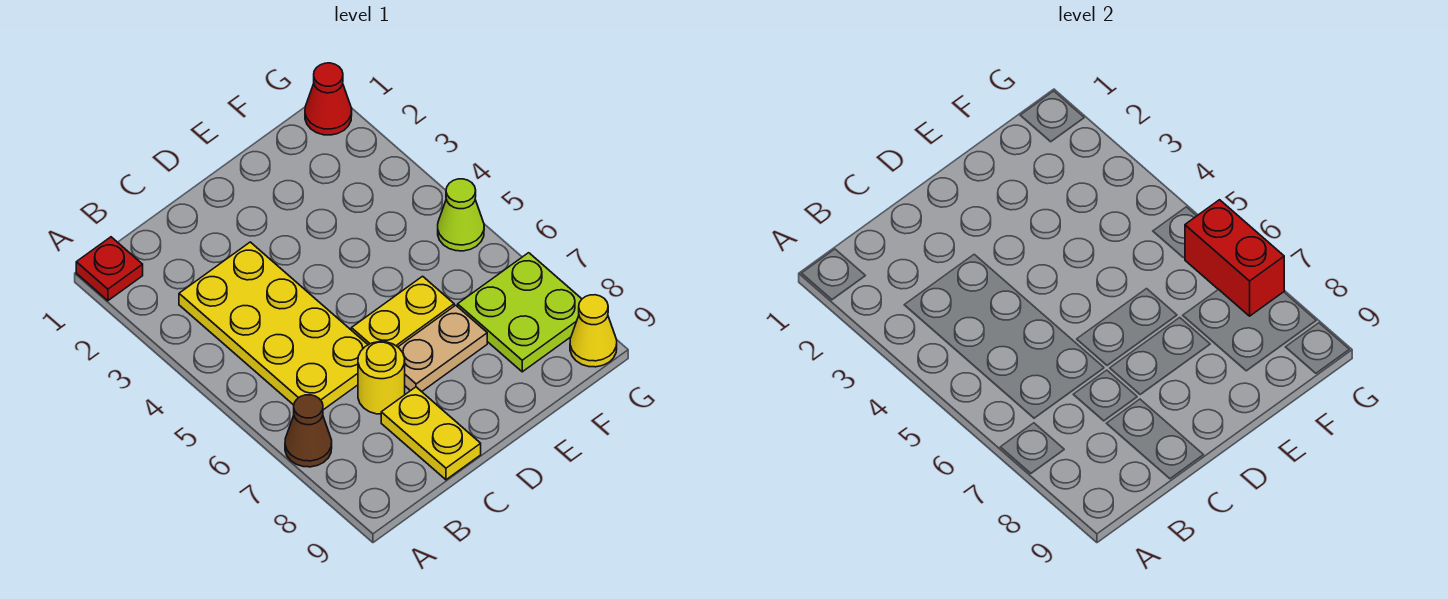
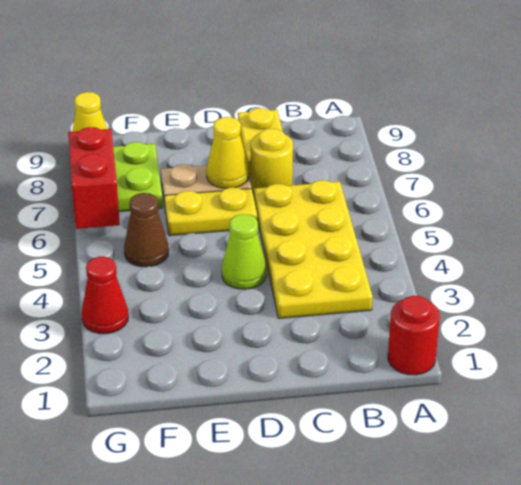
red plate A1 level 1 -> red round brick A1 level 1
brown cone A7 level 1 -> brown cone F5 level 1
none -> yellow cone D7 level 2
red cone G1 level 1 -> red cone G3 level 1
lime cone G5 level 1 -> lime cone D4 level 1

